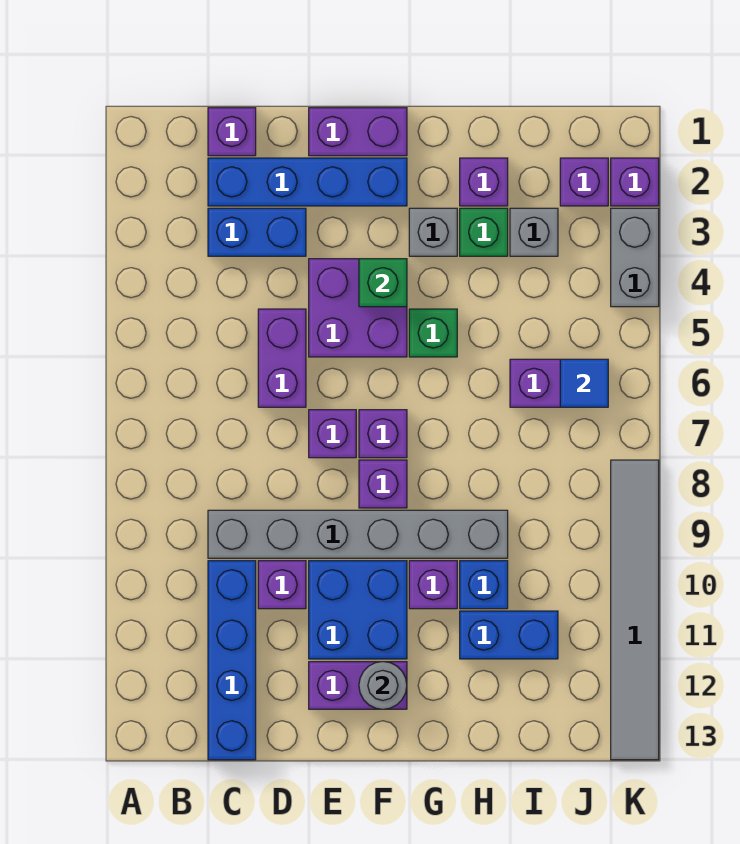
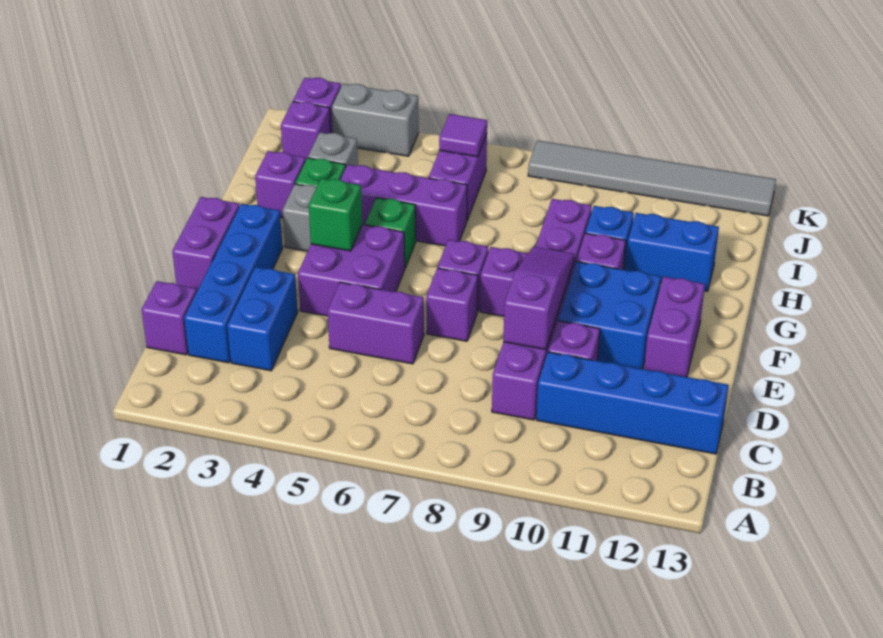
grey brick C9:H9 level 1 -> purple brick C9:H9 level 1
none -> purple slope D9:F9 level 2 top D
grey round brick F12 level 2 -> none
none -> purple brick H4:H6 level 1
blue brick H11:I11 level 1 -> blue brick H11:H12 level 1
blue tile J6 level 2 -> purple tile J6 level 2

